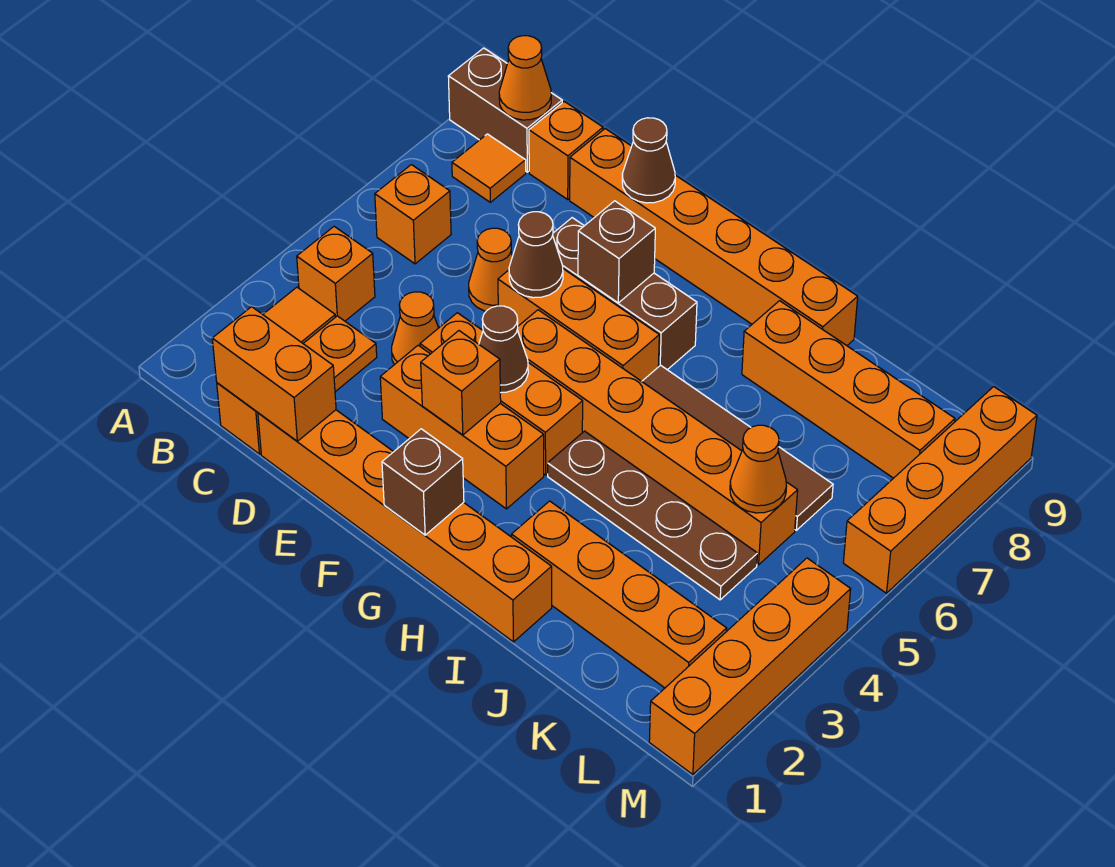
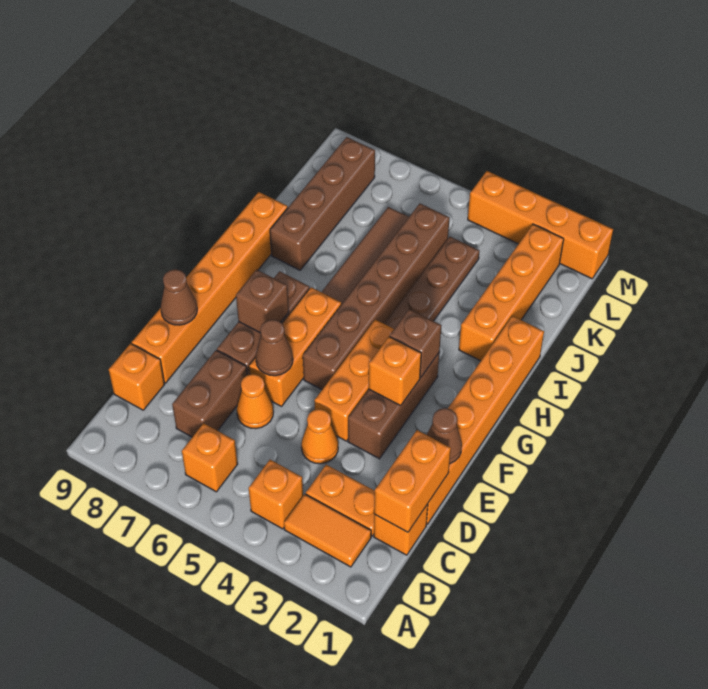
brown brick A9:B9 level 1 -> brown brick C7:D7 level 1
orange tile B8 level 1 -> none
orange cone B9 level 2 -> none
orange brick E3:G3 level 1 -> brown brick E3:G3 level 1
brown cone F4 level 2 -> brown cone E1 level 2
orange brick F5:K5 level 1 -> brown brick F5:K5 level 1
brown brick G1 level 2 -> brown brick G3 level 2
orange brick I8:L8 level 1 -> brown brick I8:L8 level 1
orange cone K5 level 2 -> none
orange brick M6:M9 level 1 -> none

